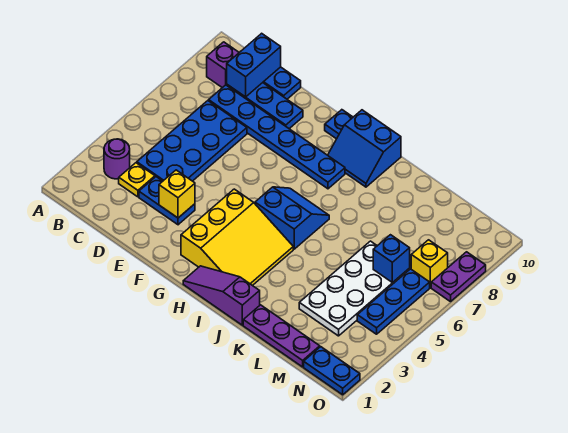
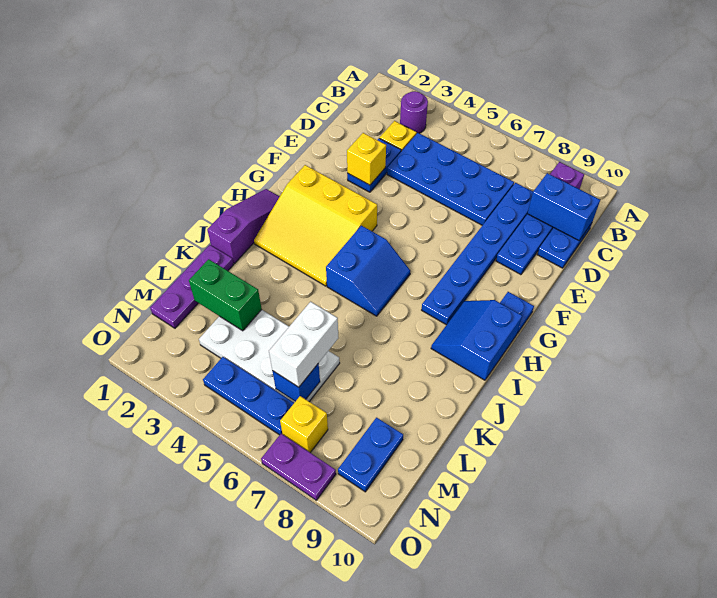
none -> green brick L2:L3 level 2
none -> white brick L6:M6 level 3
blue plate N1:O1 level 1 -> blue plate M9:N9 level 1

